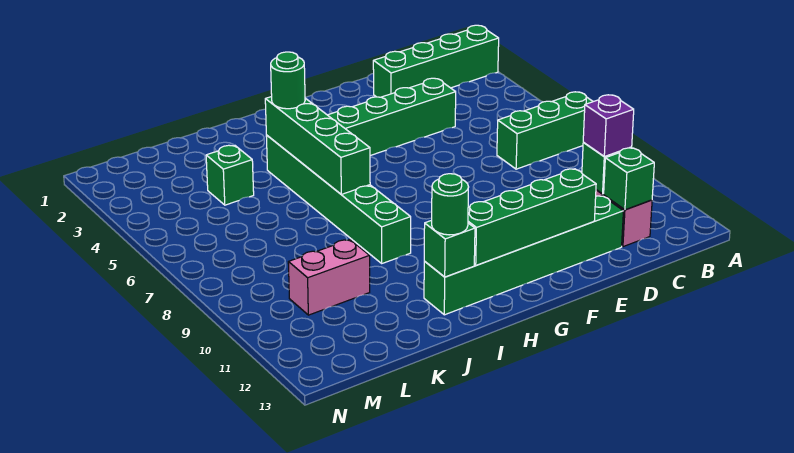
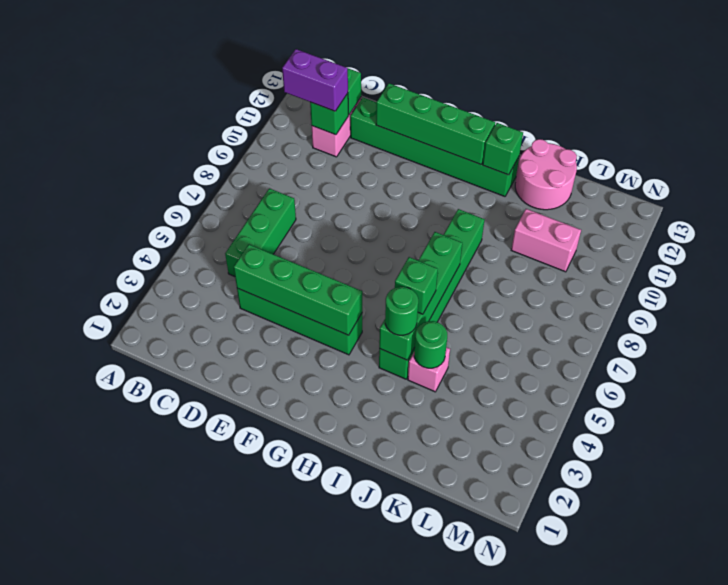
green brick A2:D2 level 1 -> green brick D4:G4 level 2
green brick A7:C7 level 1 -> green brick C5:C7 level 1
purple brick C11 level 3 -> purple brick B11:C11 level 3
green round brick I12 level 3 -> green round brick J4 level 2
none -> pink brick J4 level 1
none -> pink round brick J12:K13 level 1
green brick K4 level 1 -> green brick I5 level 3

